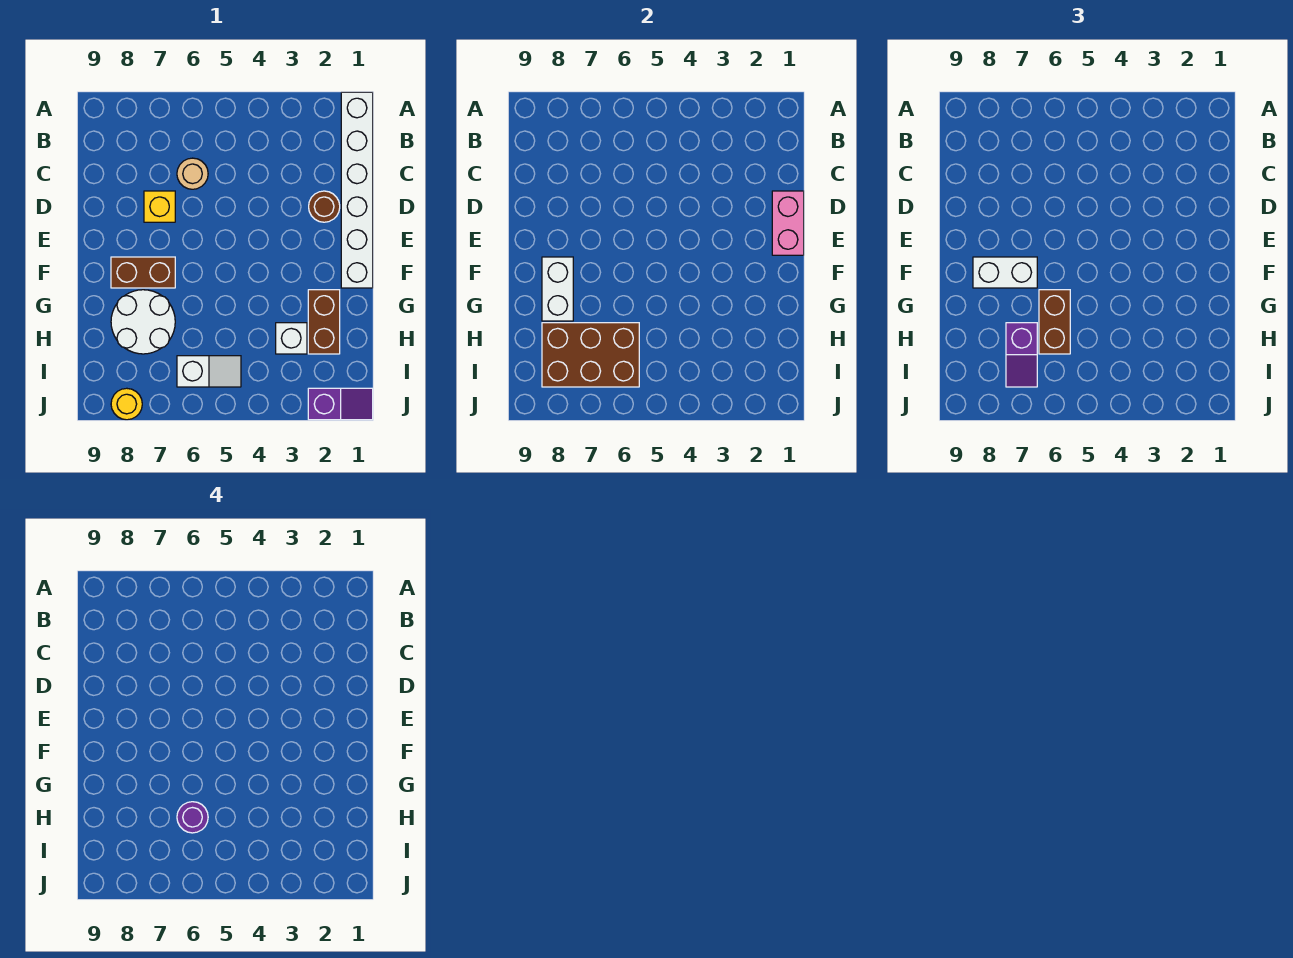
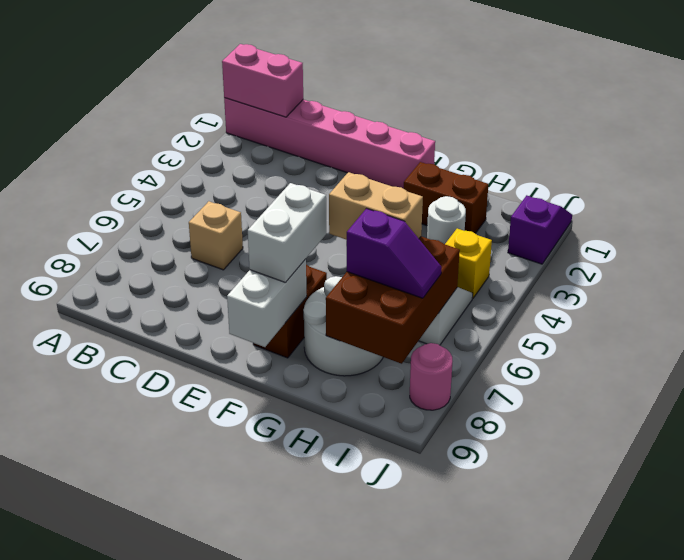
white brick A1:F1 level 1 -> pink brick A1:F1 level 1
tan round brick C6 level 1 -> tan brick C6 level 1
pink brick D1:E1 level 2 -> pink brick A1:B1 level 2
brown round brick D2 level 1 -> none
yellow brick D7 level 1 -> yellow brick I4 level 1
white brick F8:G8 level 2 -> white brick F8:F9 level 2
brown brick G6:H6 level 3 -> tan brick G6:H6 level 3
white brick H3 level 1 -> white round brick H3 level 1
purple round brick H6 level 4 -> none
yellow round brick J8 level 1 -> pink round brick J8 level 1

